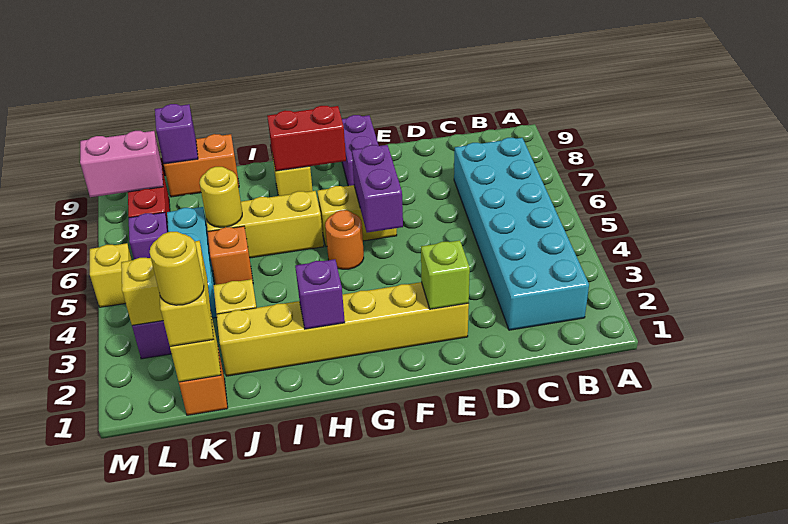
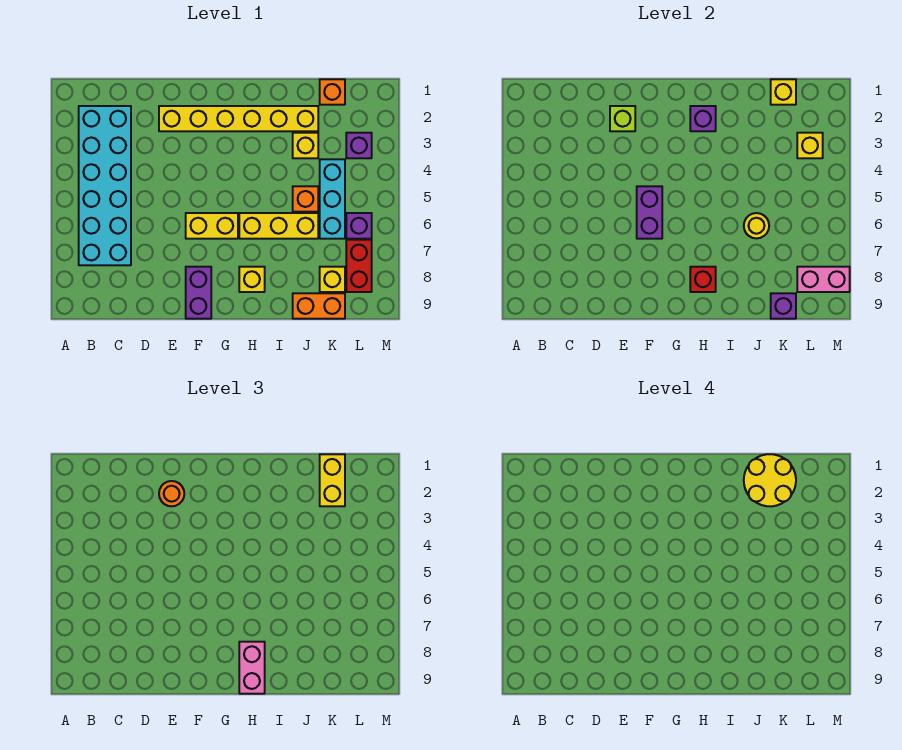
orange round brick G5 level 1 -> orange round brick E2 level 3
red brick G8:H8 level 2 -> red brick H8 level 2
none -> pink brick H8:H9 level 3
yellow round brick K1 level 4 -> yellow round brick J1:K2 level 4
yellow brick M5 level 1 -> yellow brick K8 level 1

